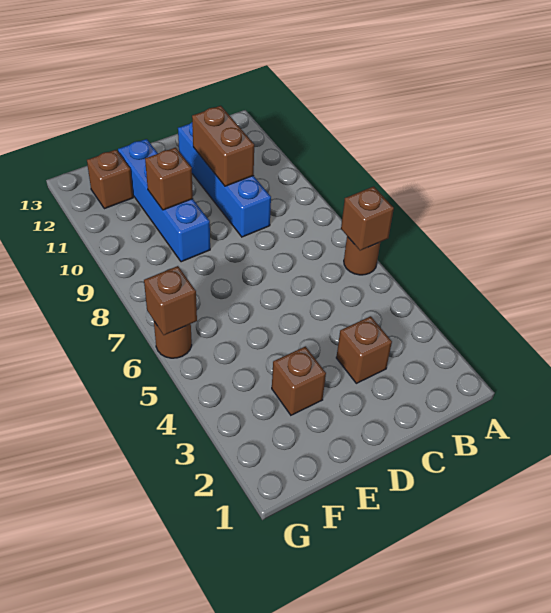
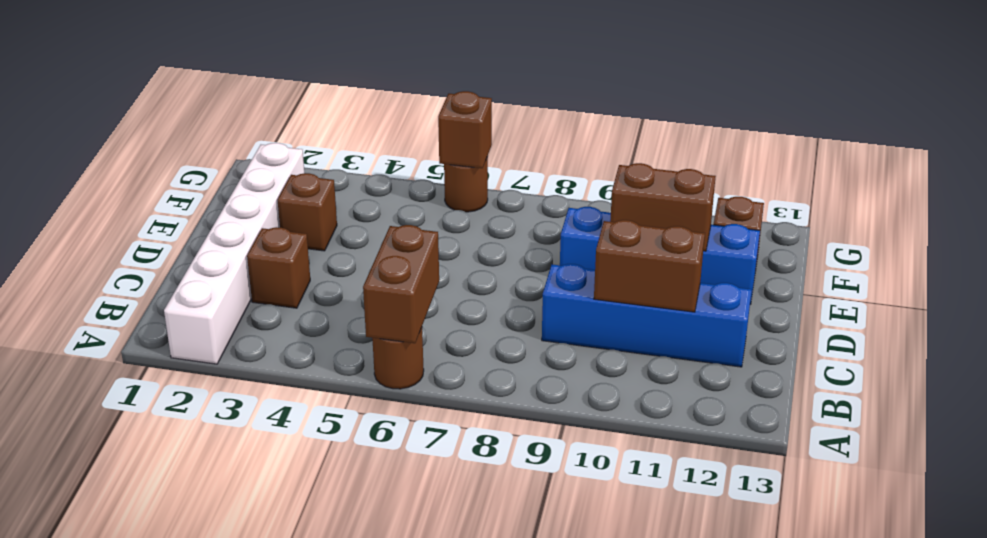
none -> white brick A2:F2 level 1
brown brick A6 level 2 -> brown brick A6:B6 level 2
brown brick E10 level 2 -> brown brick E10:E11 level 2

